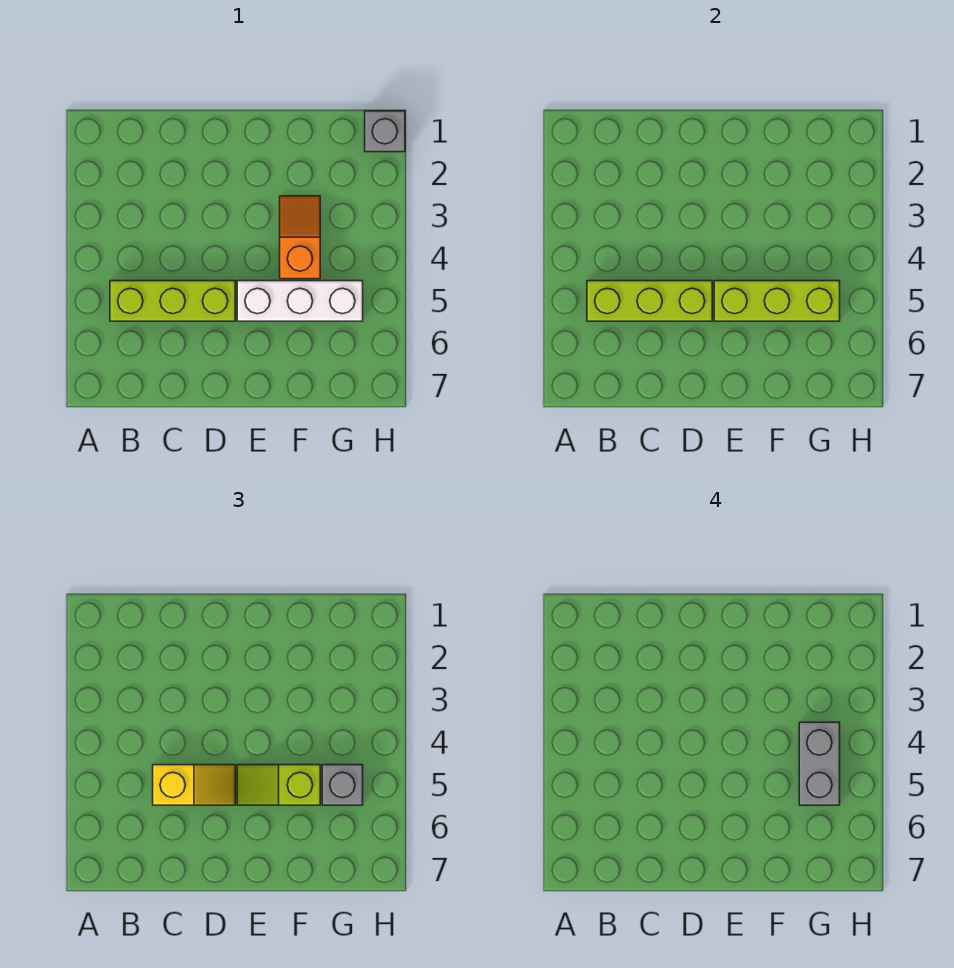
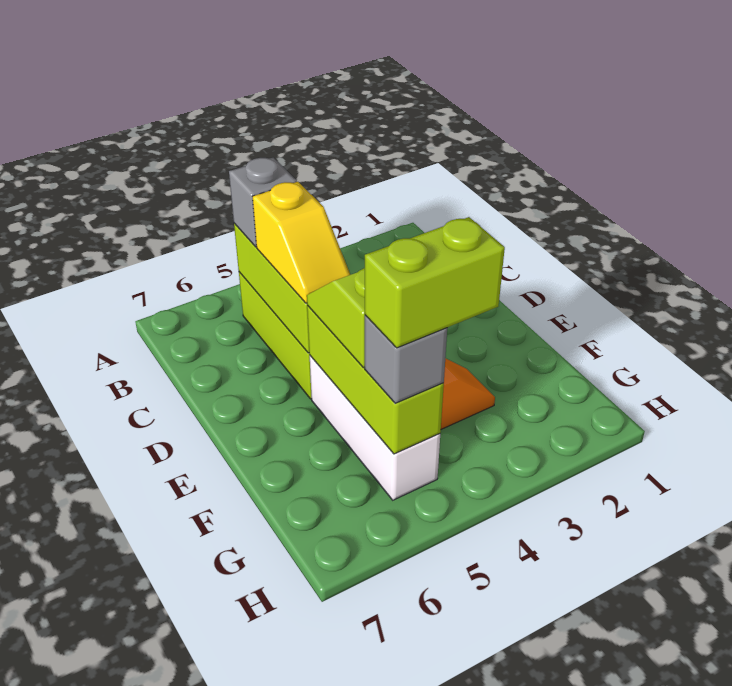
grey brick G4:G5 level 4 -> lime brick G4:G5 level 4
grey brick H1 level 1 -> grey brick B5 level 3

